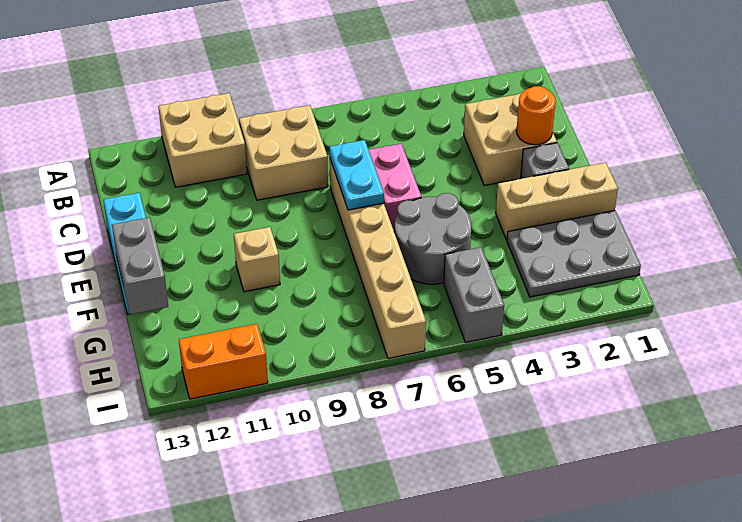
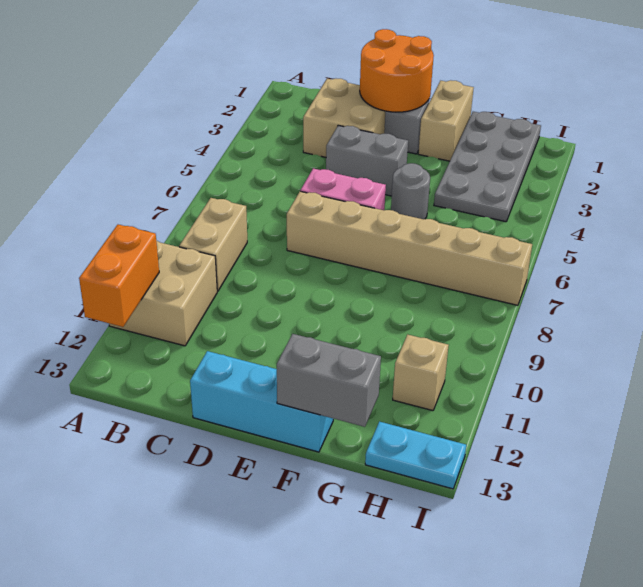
tan brick B8:C9 level 1 -> tan brick B8:B9 level 1
orange round brick D2 level 2 -> orange round brick D1:E2 level 2
cyan plate D7:E7 level 2 -> cyan plate H13:I13 level 1
tan brick F1:F3 level 1 -> tan brick F1:F2 level 1
grey round brick F5:G6 level 1 -> grey round brick F5 level 1
tan brick F10 level 1 -> tan brick H11 level 1
grey plate G1:H3 level 1 -> grey plate G1:H4 level 1
grey brick H5:I5 level 1 -> grey brick D4:E4 level 1
orange brick I11:I12 level 1 -> orange brick A11:A12 level 2

